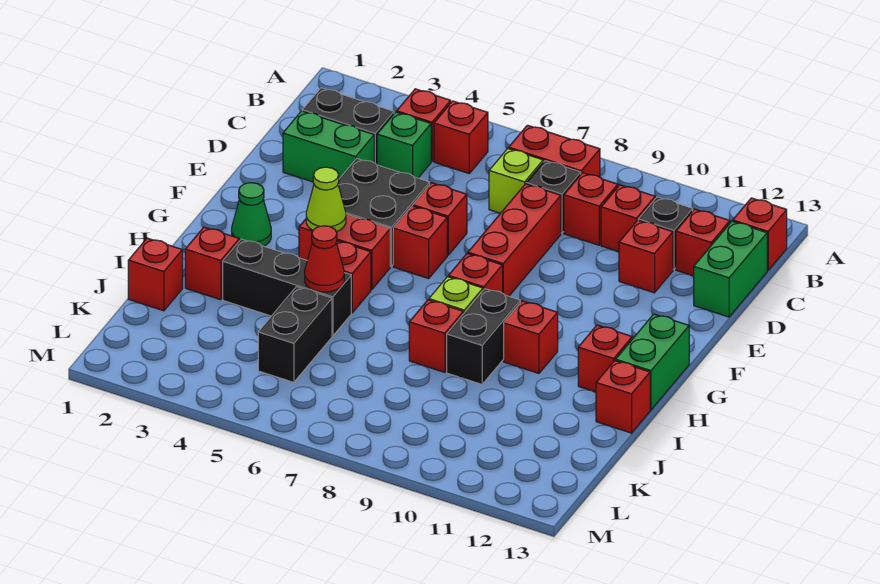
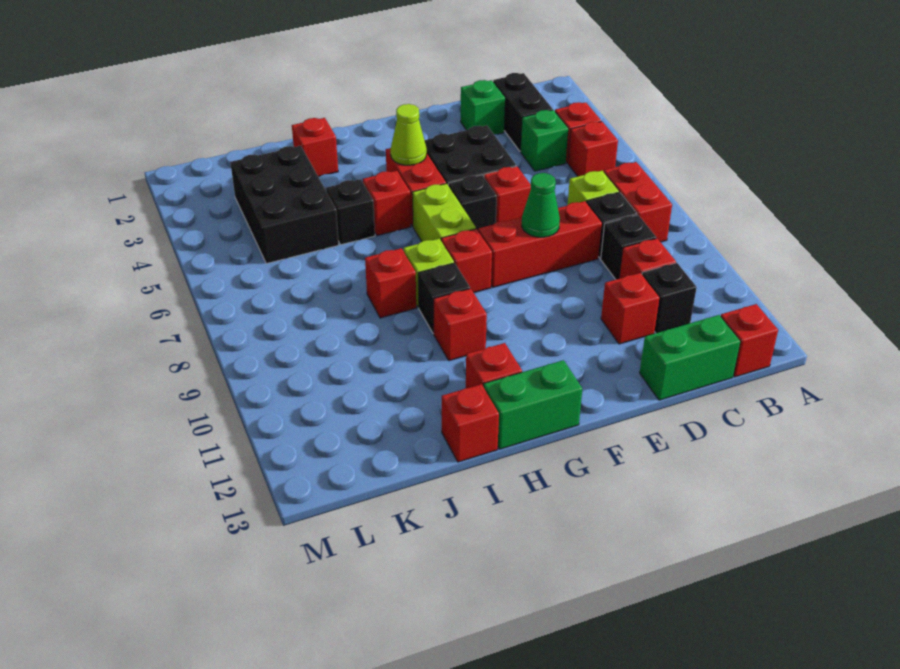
red brick C9 level 1 -> black brick C9 level 1
red brick C12 level 1 -> none
green brick D2:D3 level 1 -> green brick D2 level 1
red brick F6 level 1 -> black brick F6 level 1
green cone G2 level 1 -> green cone E8 level 2
none -> lime brick G6:G7 level 1
black brick H9:I9 level 1 -> black brick H9 level 1
black brick I3:I5 level 1 -> black brick I5 level 1
red cone I5 level 2 -> none
red brick J1 level 1 -> none
black brick J5:K5 level 1 -> black brick J3:K5 level 1

